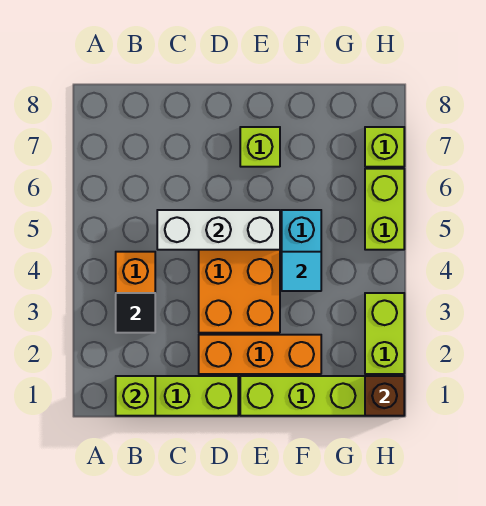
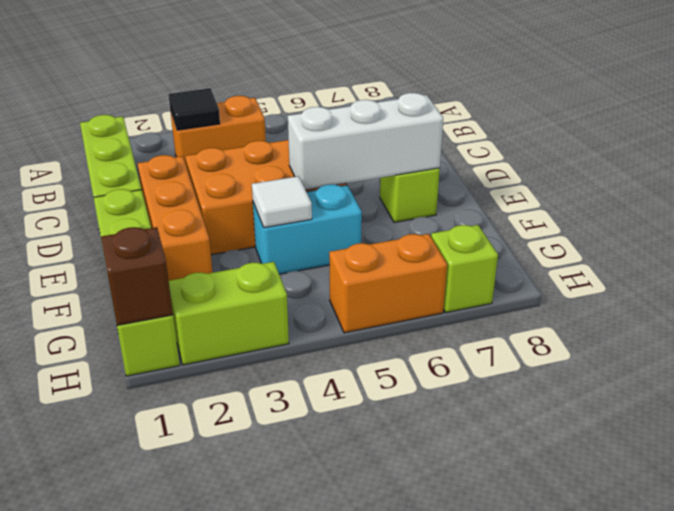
lime brick B1 level 2 -> none
white brick C5:E5 level 2 -> white brick E5:E7 level 2
cyan tile F4 level 2 -> white tile F4 level 2
lime brick H5:H6 level 1 -> orange brick H5:H6 level 1

